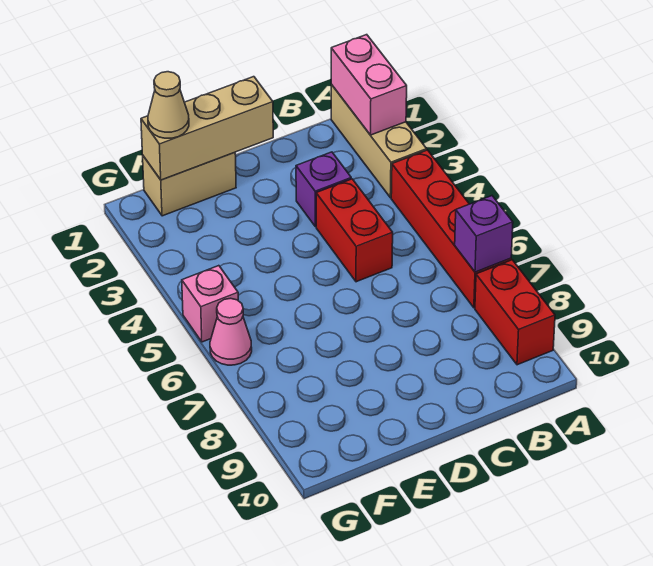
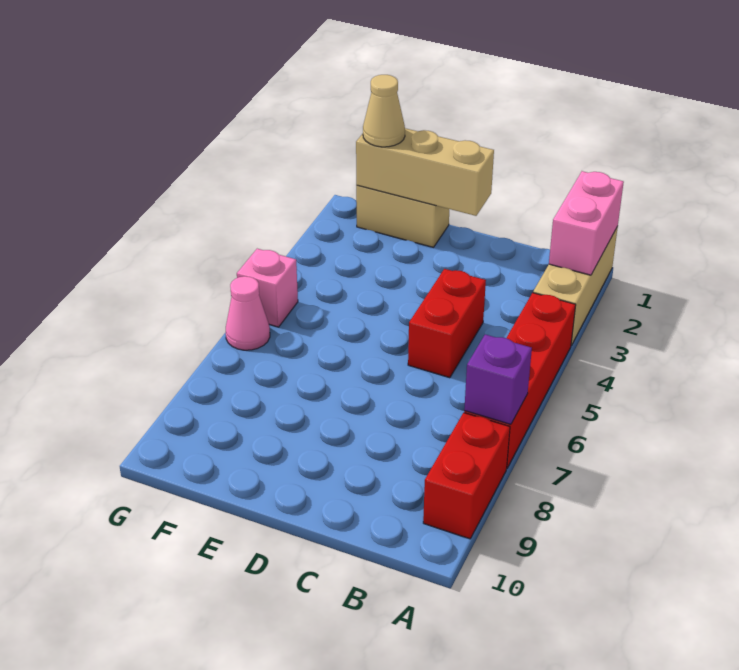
purple brick C3 level 1 -> none

